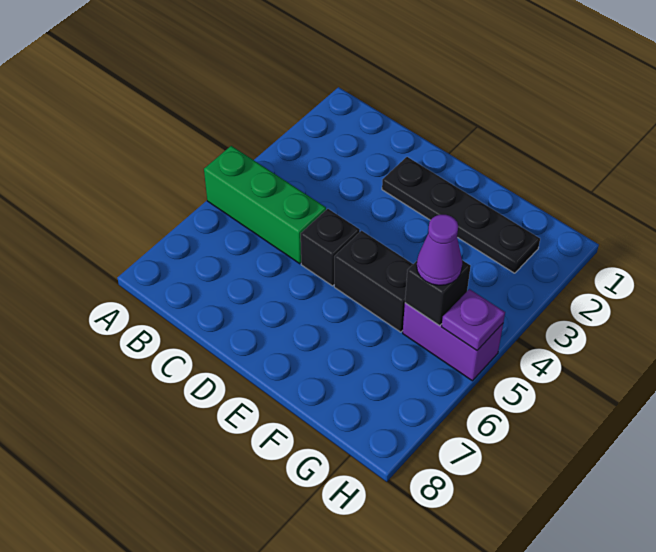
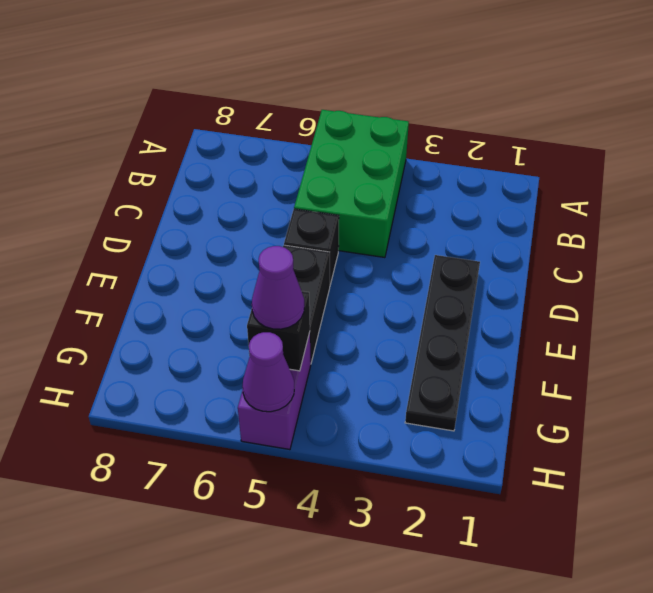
green brick A5:C5 level 1 -> green brick A4:C5 level 1
purple plate H5 level 2 -> purple cone H5 level 2

